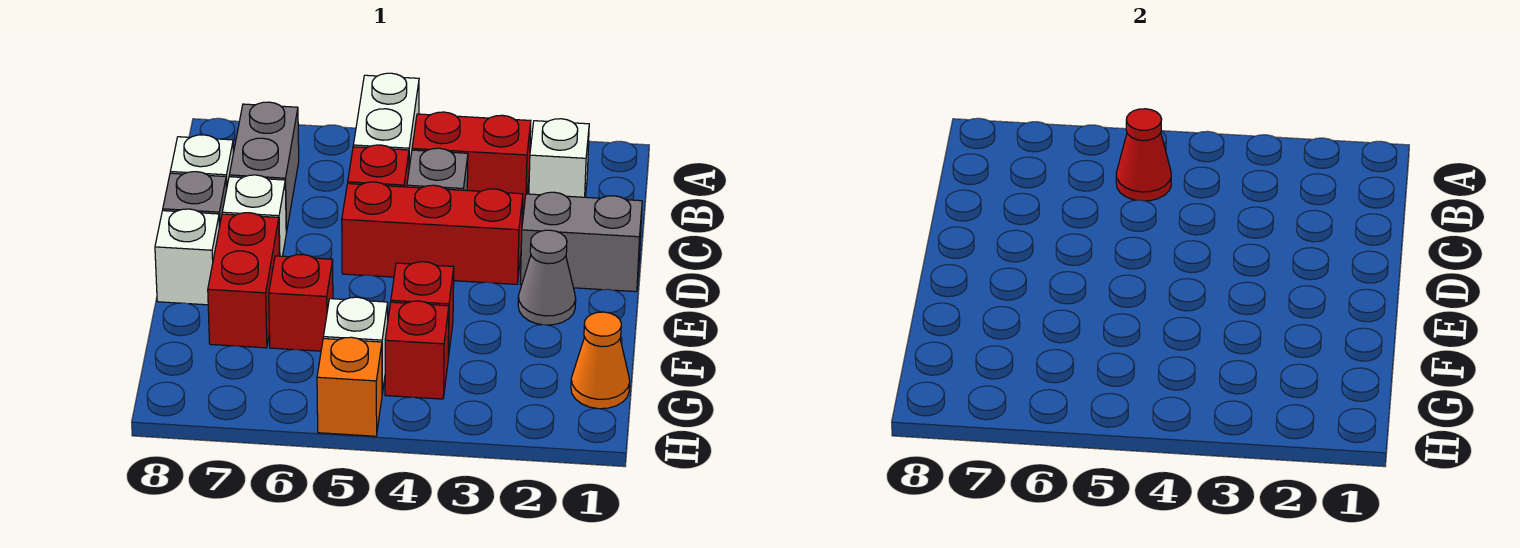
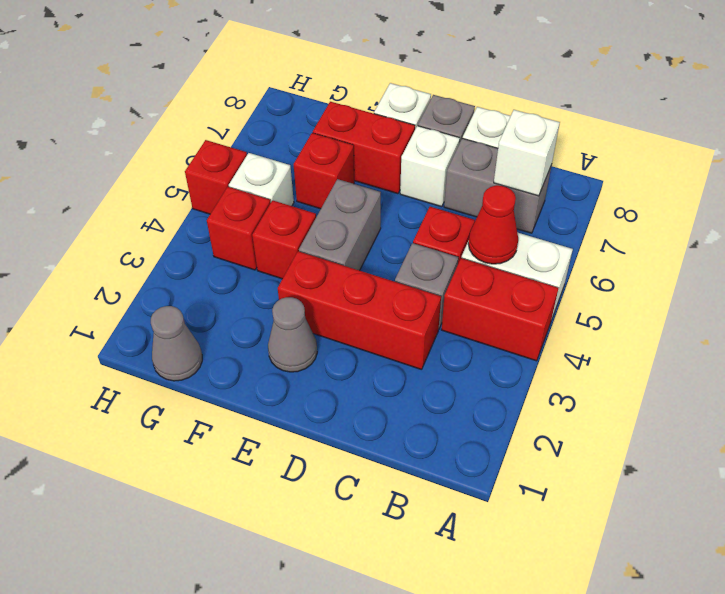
white brick B2 level 1 -> white brick B7 level 2
red brick B3:B4 level 1 -> red brick A4:B4 level 1
grey brick D1:D2 level 1 -> grey brick E4:E5 level 1
red brick D3:D5 level 1 -> red brick C3:E3 level 1
orange cone G1 level 1 -> grey cone G1 level 1
orange brick H5 level 1 -> red brick H5 level 1

